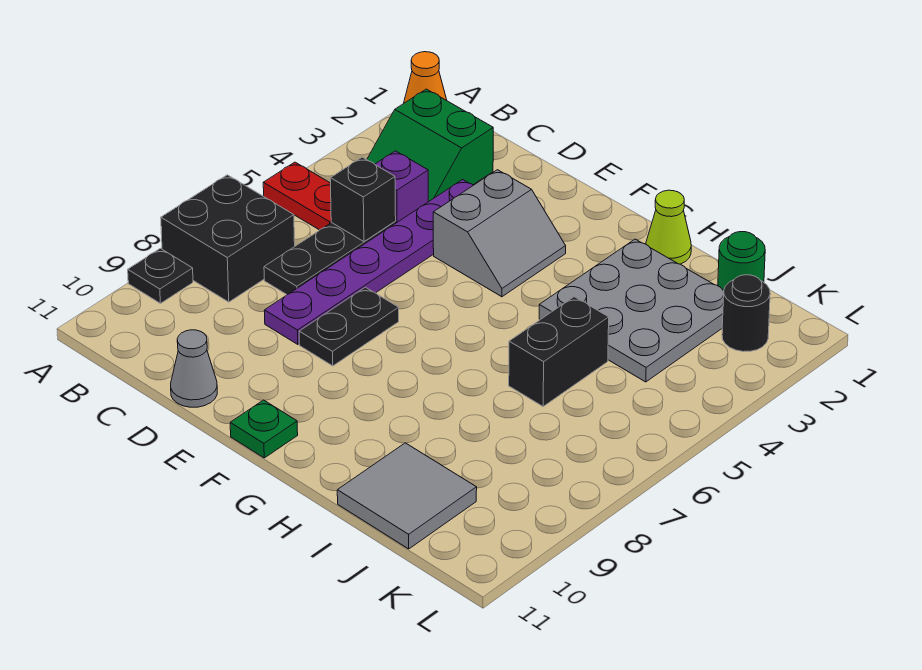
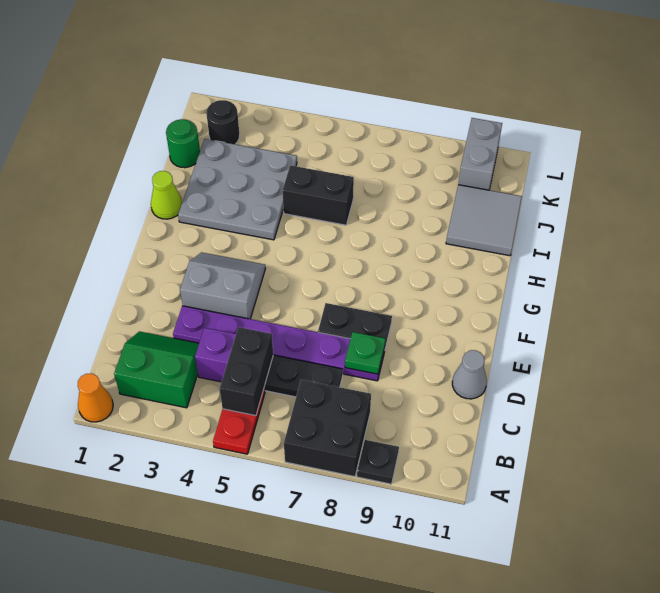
green slope B2:C3 level 1 top 2 -> green slope B2:C3 level 1 top B
black brick C5 level 2 -> black brick B5:C5 level 2
green plate F11 level 1 -> green plate D8 level 2
none -> grey brick K10:L10 level 1

